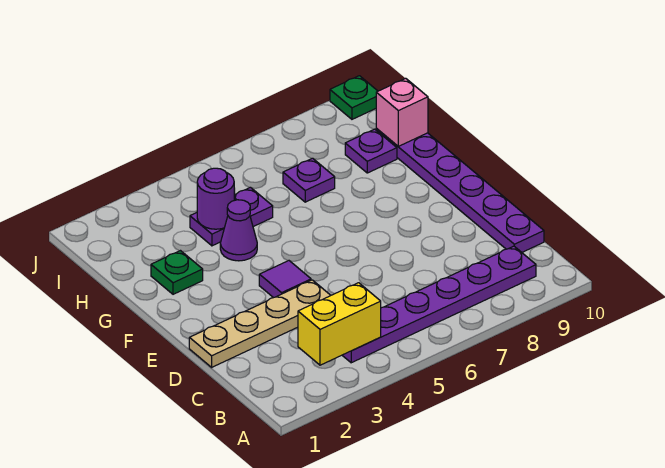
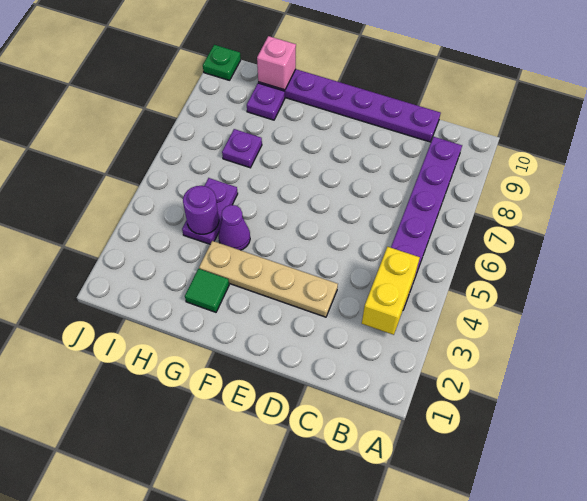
tan plate D1:D4 level 1 -> tan plate D3:G3 level 1
purple tile E4 level 1 -> none
green plate G2 level 1 -> green tile G2 level 1

